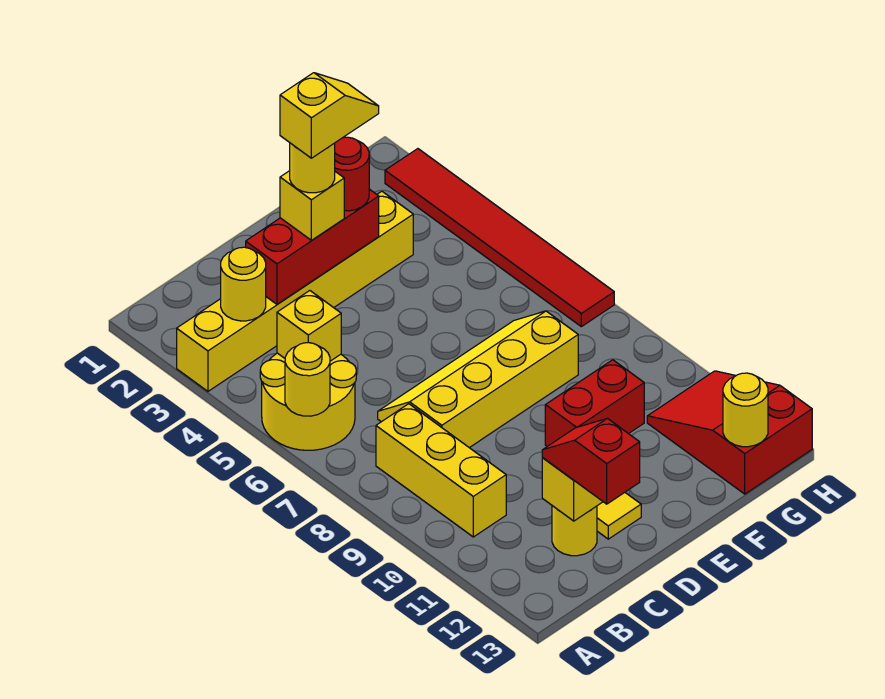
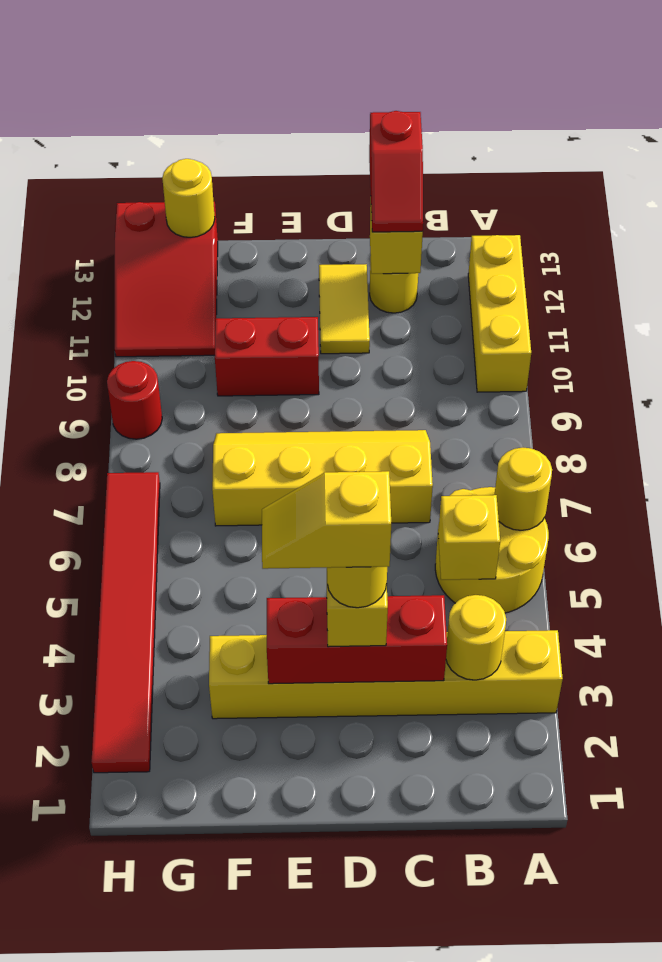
yellow brick B8:B10 level 1 -> yellow brick A10:A12 level 1
yellow slope C7:F8 level 1 top 8 -> yellow slope C7:F8 level 1 top 7
red round brick E3 level 3 -> red round brick H9 level 1

